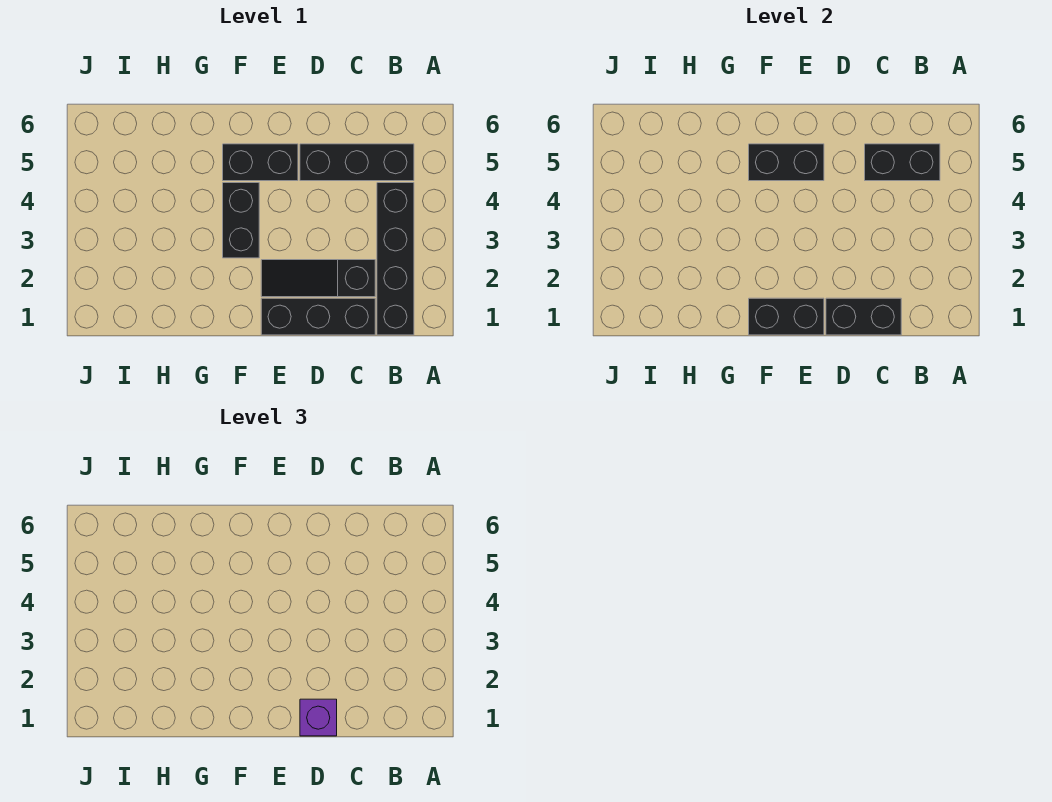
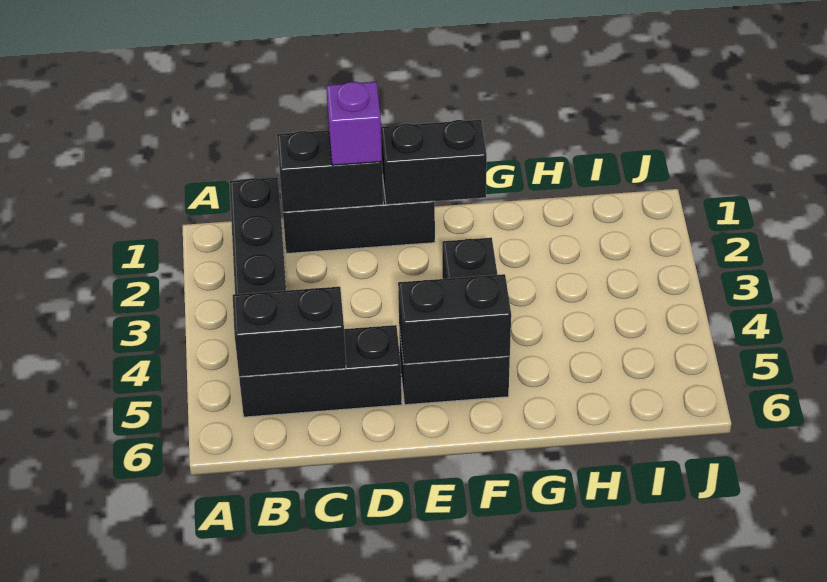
black slope C2:E2 level 1 top C -> none

